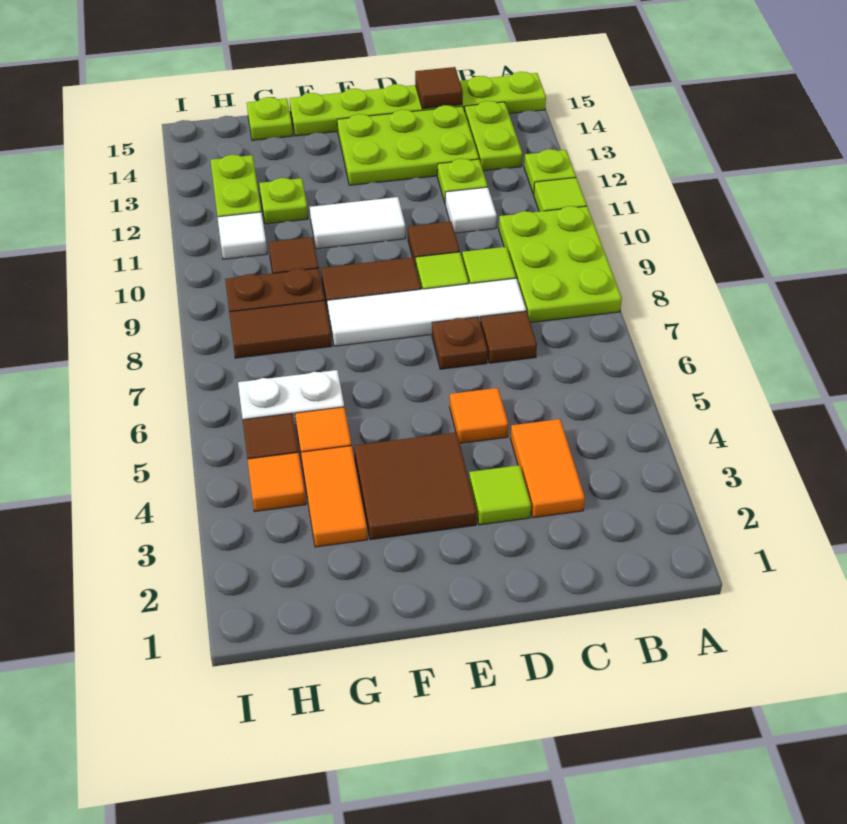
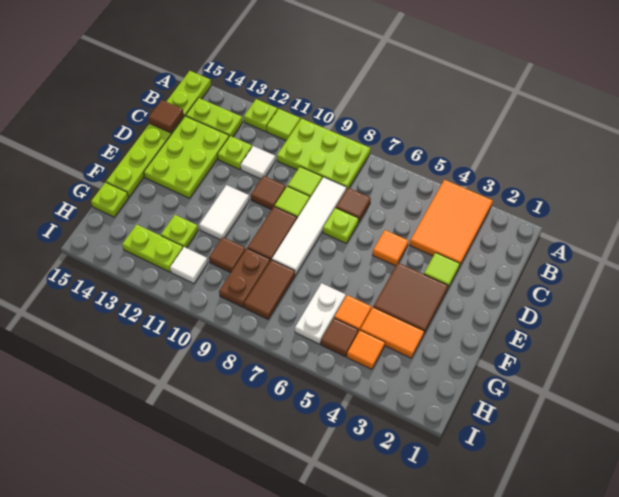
orange tile C3:C4 level 1 -> orange tile A3:C4 level 1
brown plate D7 level 1 -> lime plate D7 level 1

